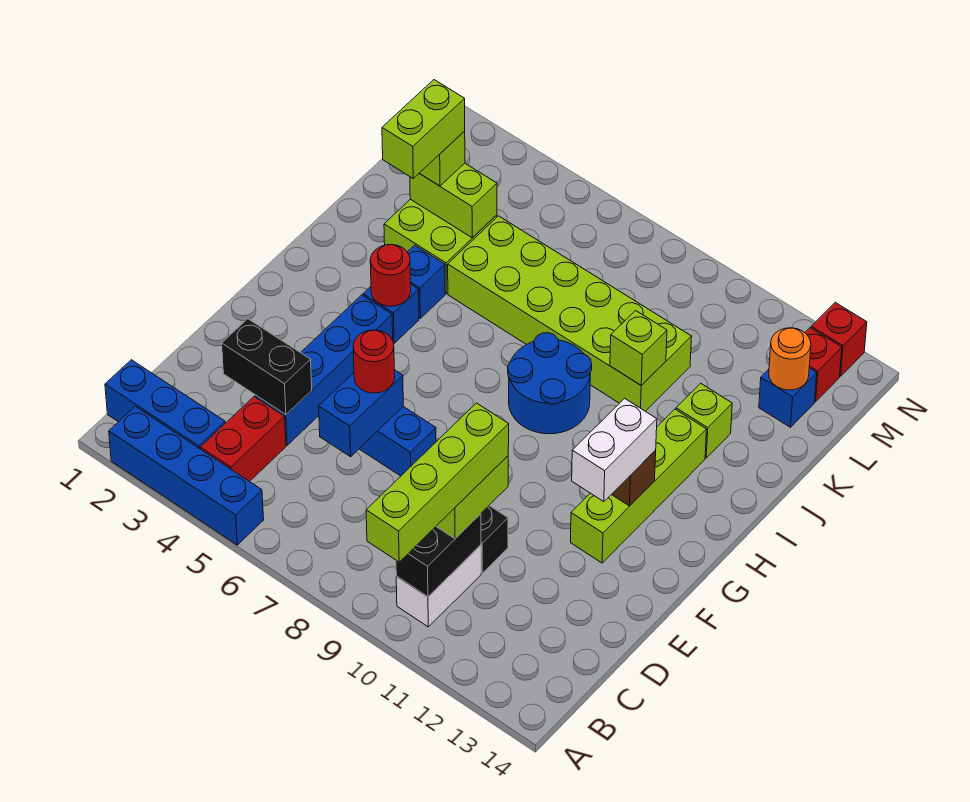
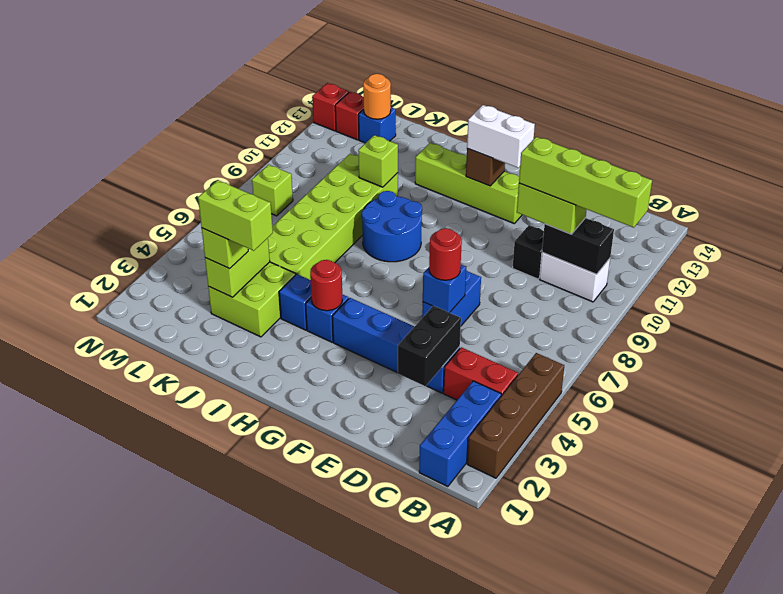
blue brick A2:A5 level 1 -> brown brick A2:A5 level 1
blue brick D6:E6 level 2 -> blue brick E6 level 2
lime brick J12 level 1 -> lime brick M8 level 1

